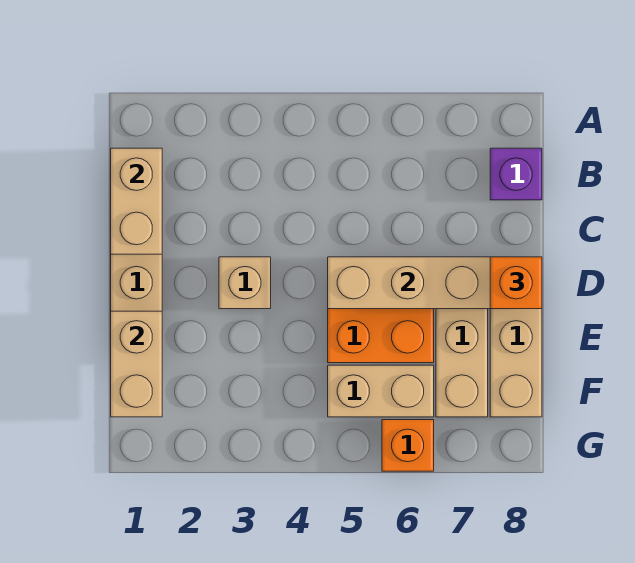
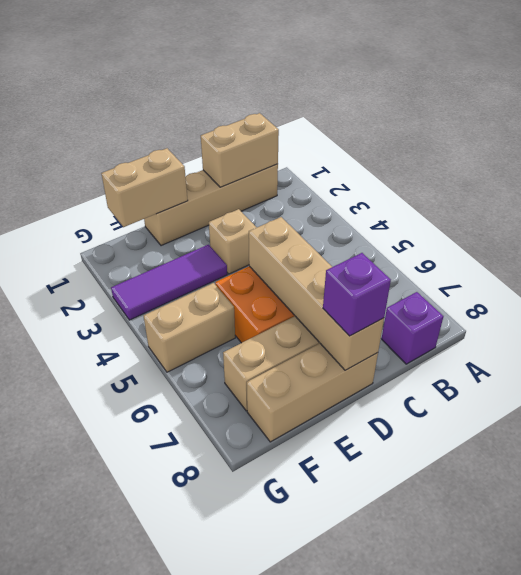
orange brick D8 level 3 -> purple brick D8 level 3
none -> purple tile E3:G3 level 1
tan brick F5:F6 level 1 -> tan brick F5:G5 level 1
orange brick G6 level 1 -> none

